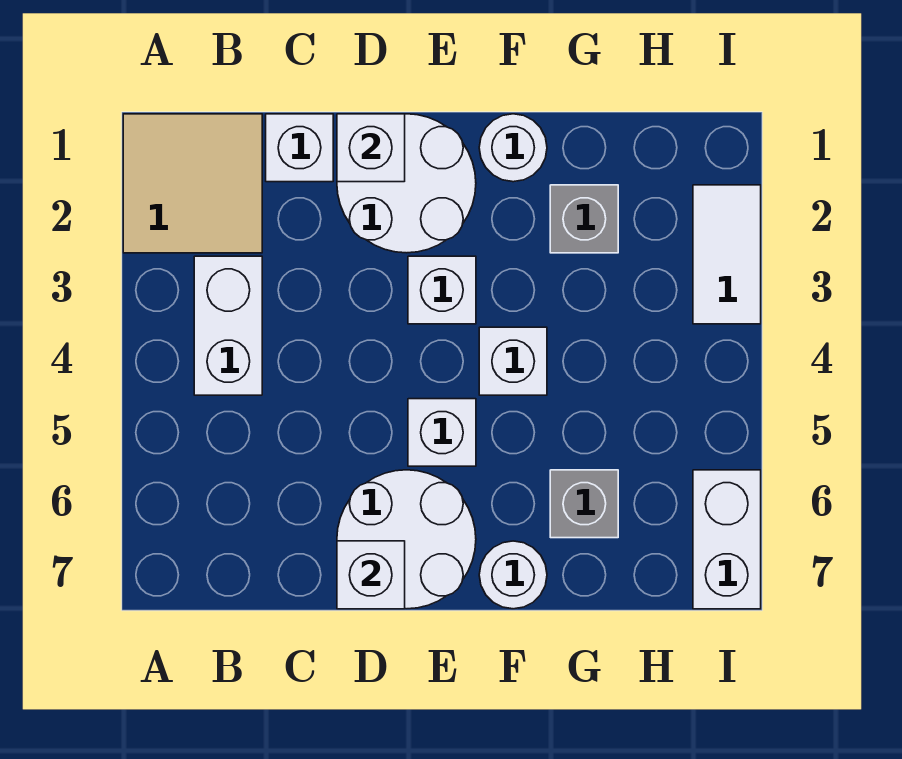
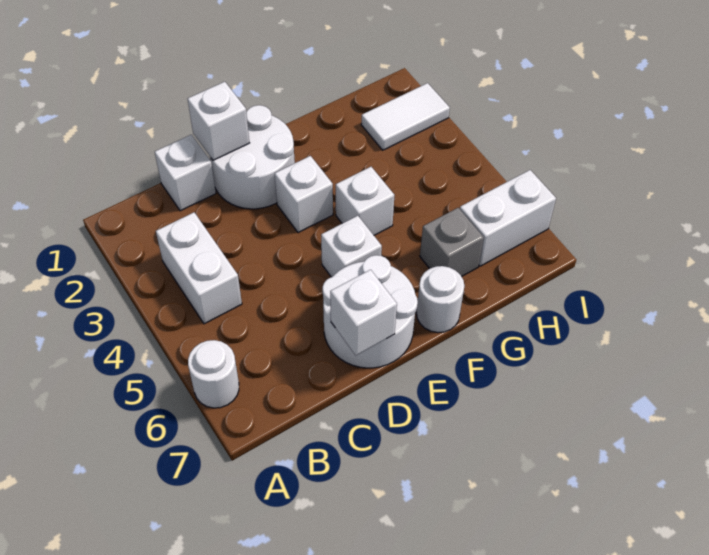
tan tile A1:B2 level 1 -> none
white round brick F1 level 1 -> white round brick A6 level 1
grey brick G2 level 1 -> none
white tile I2:I3 level 1 -> white tile H2:I2 level 1
white brick I6:I7 level 1 -> white brick H6:I6 level 1

